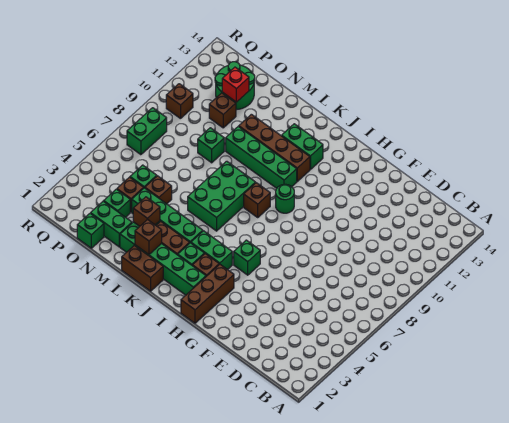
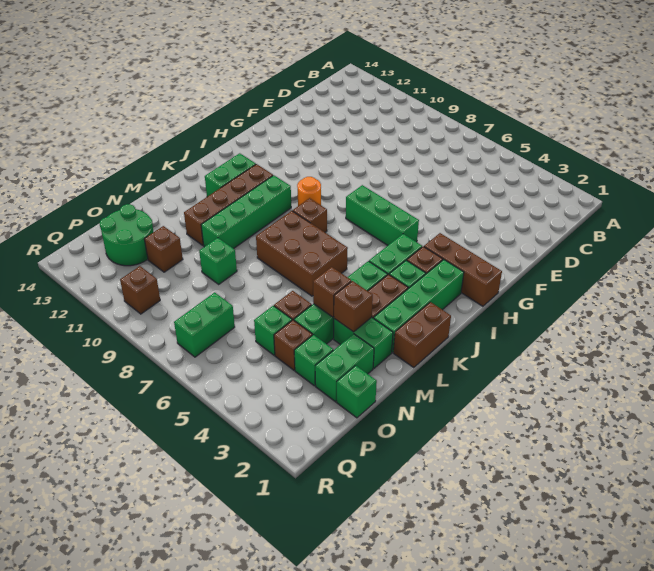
green brick H5 level 1 -> green brick H5:H7 level 1
green round brick I9 level 1 -> orange round brick I9 level 1
green brick K6:L8 level 1 -> brown brick K6:L8 level 1
brown brick L2 level 2 -> brown brick M4 level 2
red brick O12 level 2 -> none
green brick Q7:Q8 level 1 -> green brick P7:Q7 level 1

